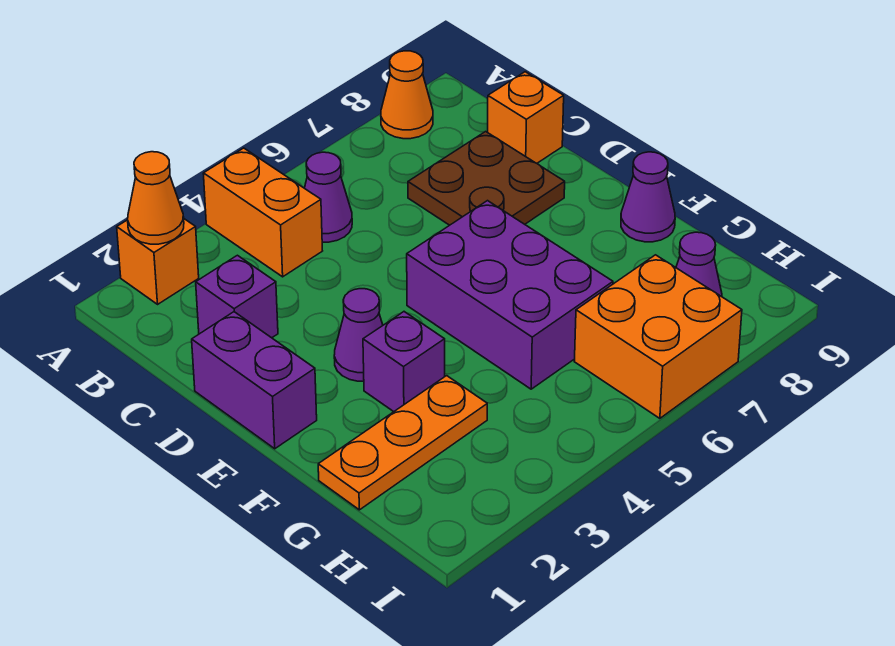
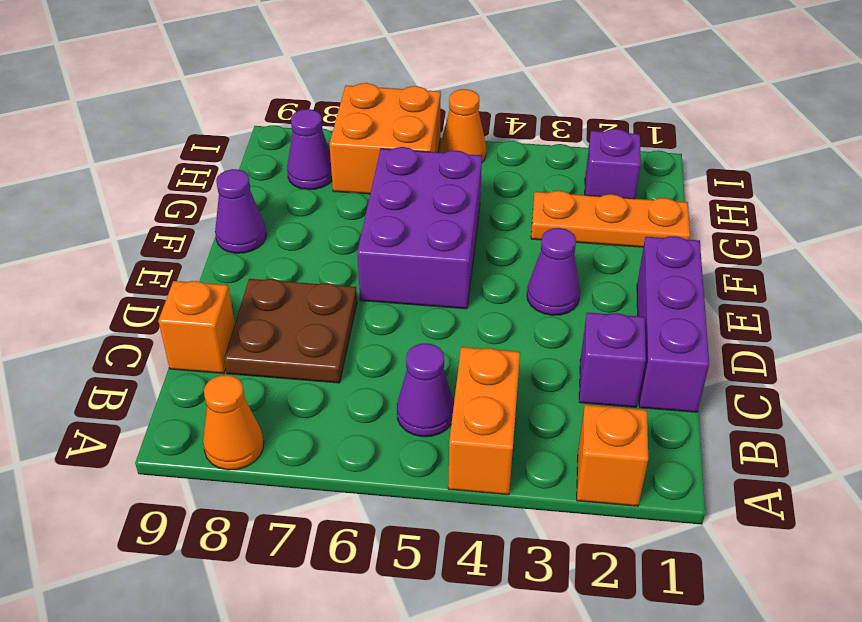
orange cone A2 level 2 -> orange cone I5 level 1
purple brick D1:E1 level 1 -> purple brick C1:E1 level 1
purple brick F3 level 1 -> purple brick H2 level 1

